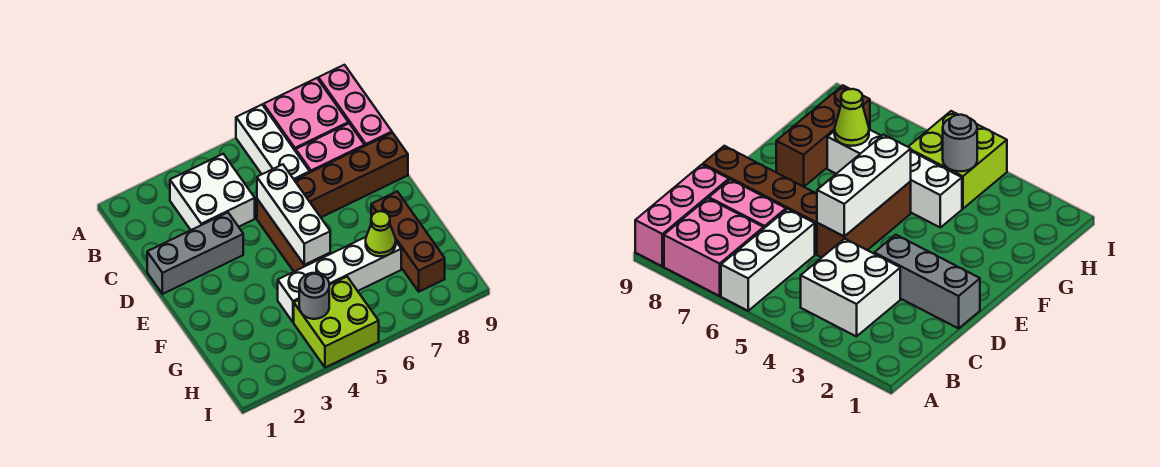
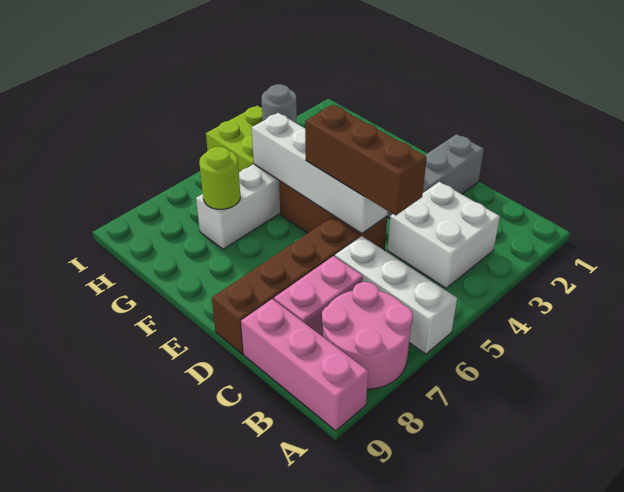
pink brick A7:B8 level 1 -> pink round brick A7:B8 level 1
white brick D5:F5 level 2 -> white brick D5:G5 level 2
brown brick F8:H8 level 1 -> brown brick C5:E5 level 3
lime cone G7 level 2 -> lime round brick G7 level 2

